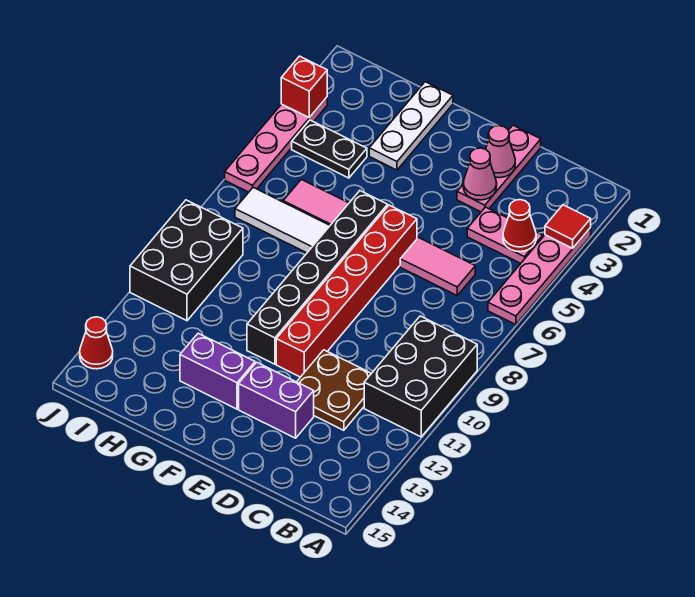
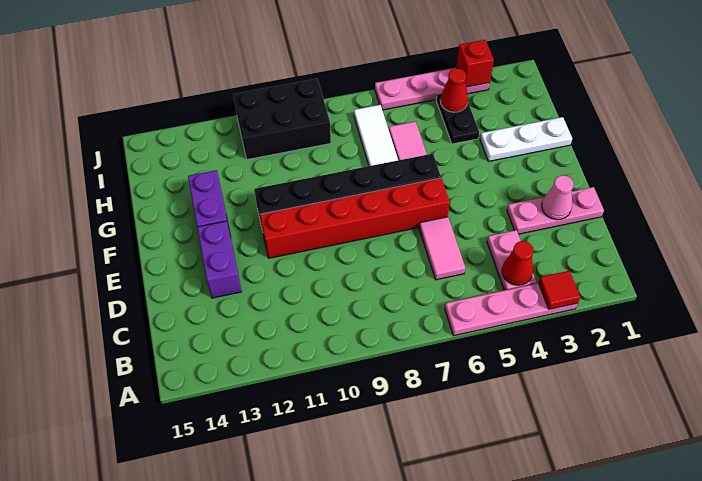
black brick A9:B11 level 1 -> none
brown plate C11:D12 level 1 -> none
pink cone D3 level 2 -> none
red cone J14 level 1 -> red cone I4 level 2

